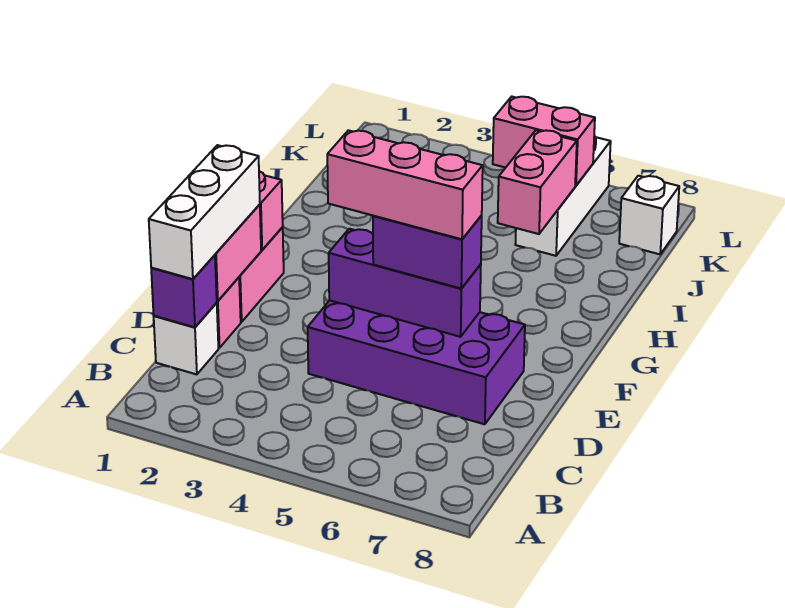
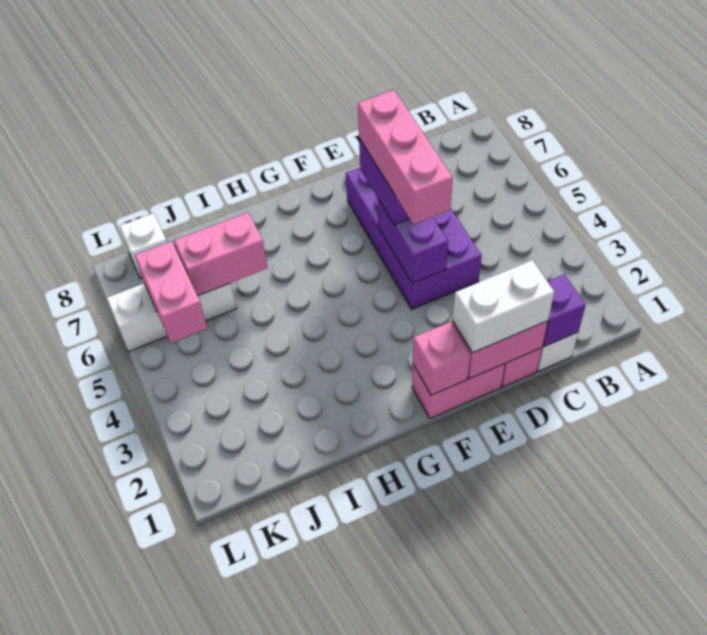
white brick C1:E1 level 3 -> white brick D1:E1 level 3
purple brick E4:E6 level 2 -> purple brick E4:E5 level 2

